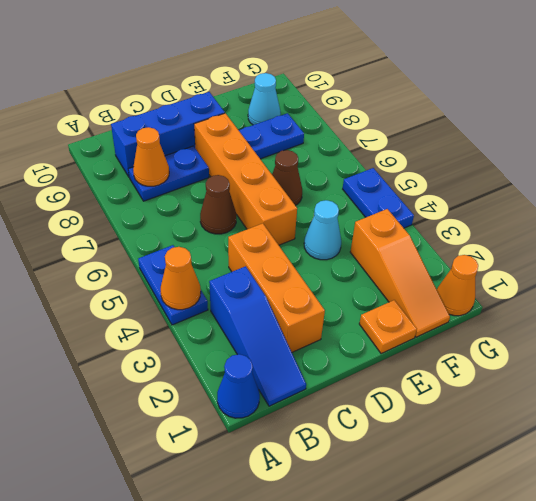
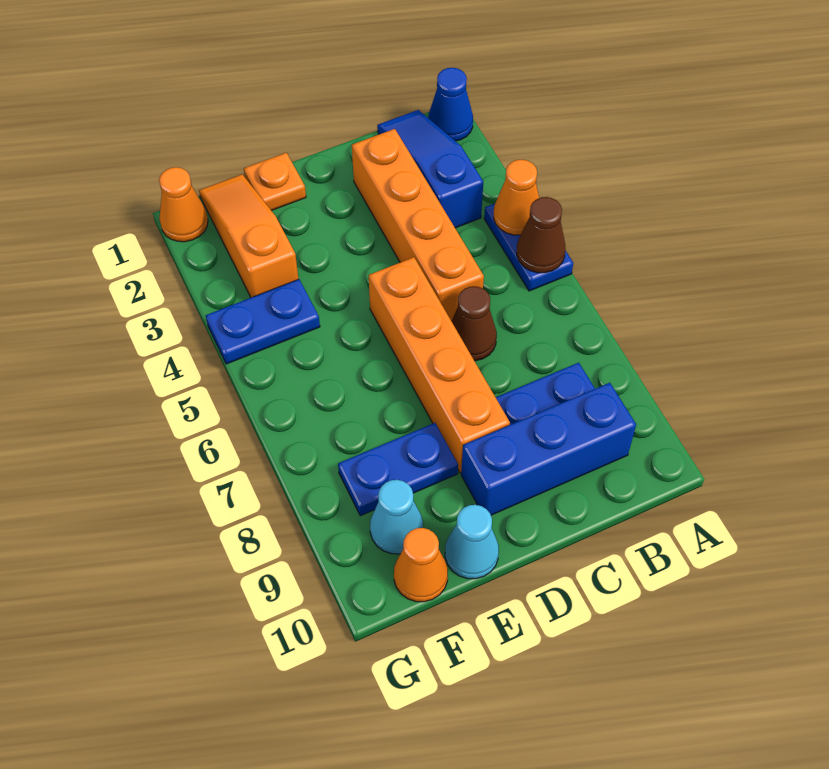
orange cone B8 level 2 -> orange cone F10 level 1
orange brick C2:C4 level 1 -> orange brick C2:C5 level 1
cyan cone E4 level 1 -> cyan cone E10 level 1
brown cone E6 level 1 -> brown cone A5 level 2
blue plate G4:G5 level 1 -> blue plate F4:G4 level 1

